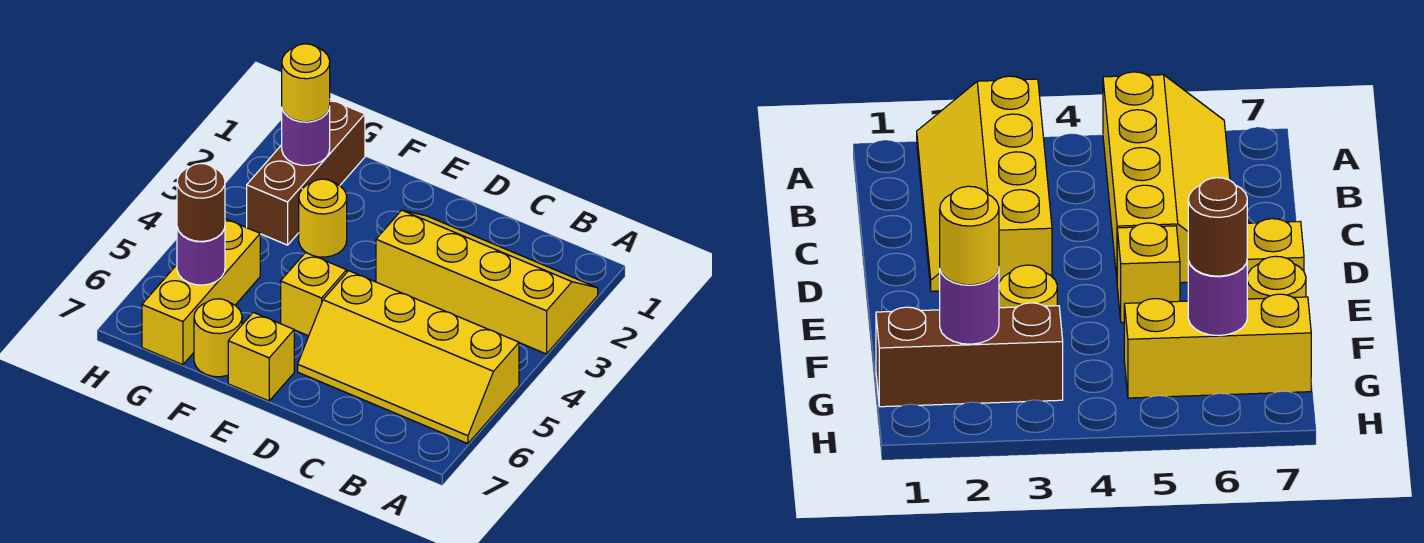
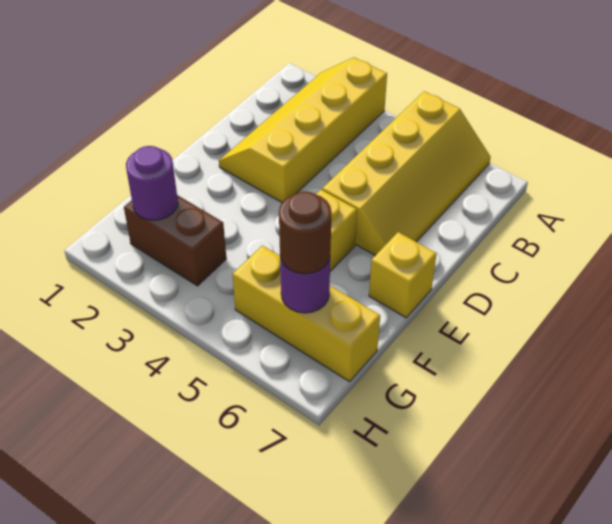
yellow round brick F3 level 1 -> none
yellow round brick F7 level 1 -> none
brown brick G1:G3 level 1 -> brown brick G2:G3 level 1
yellow round brick G2 level 3 -> none

